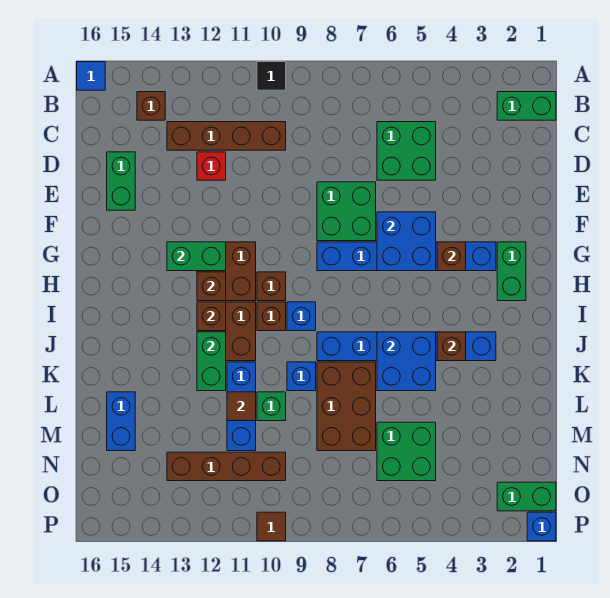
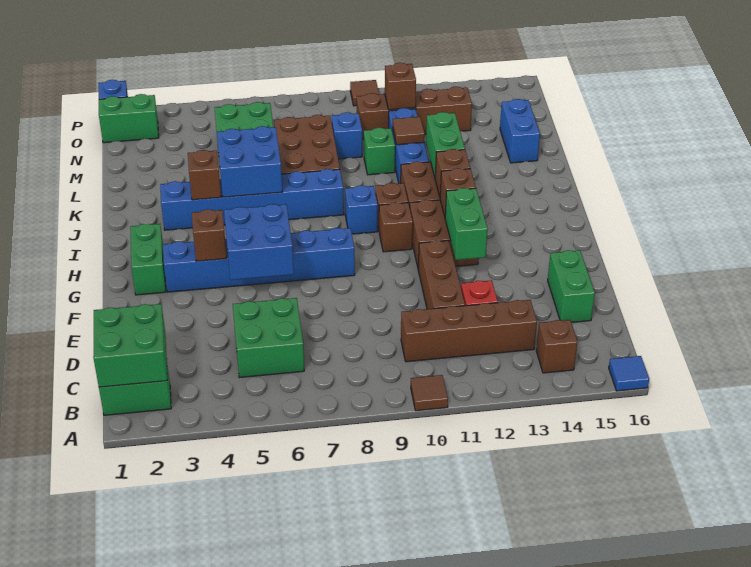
black tile A10 level 1 -> brown tile A10 level 1
none -> brown brick D11:F11 level 1
green brick E7:F8 level 1 -> green brick B1:C2 level 2
green brick G12:G13 level 2 -> green brick F12:G12 level 2
blue brick K9 level 1 -> blue brick M9 level 1
none -> brown brick N11 level 2

